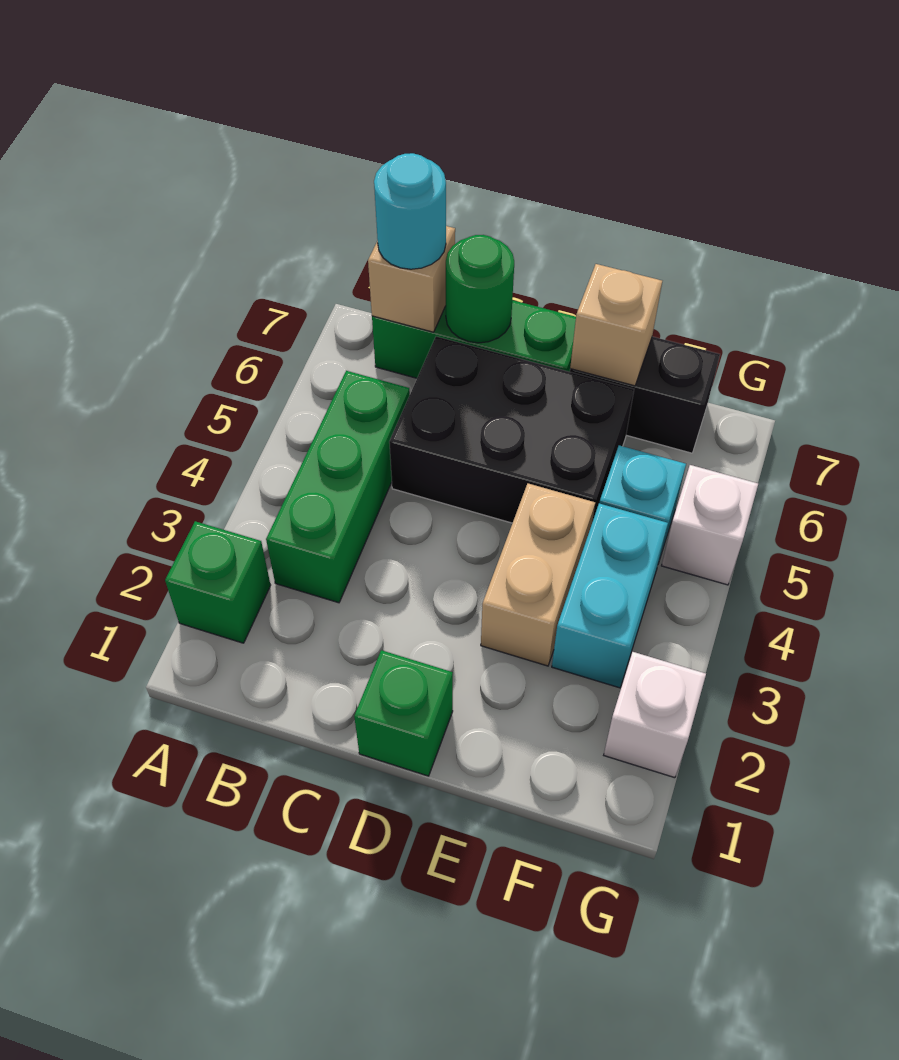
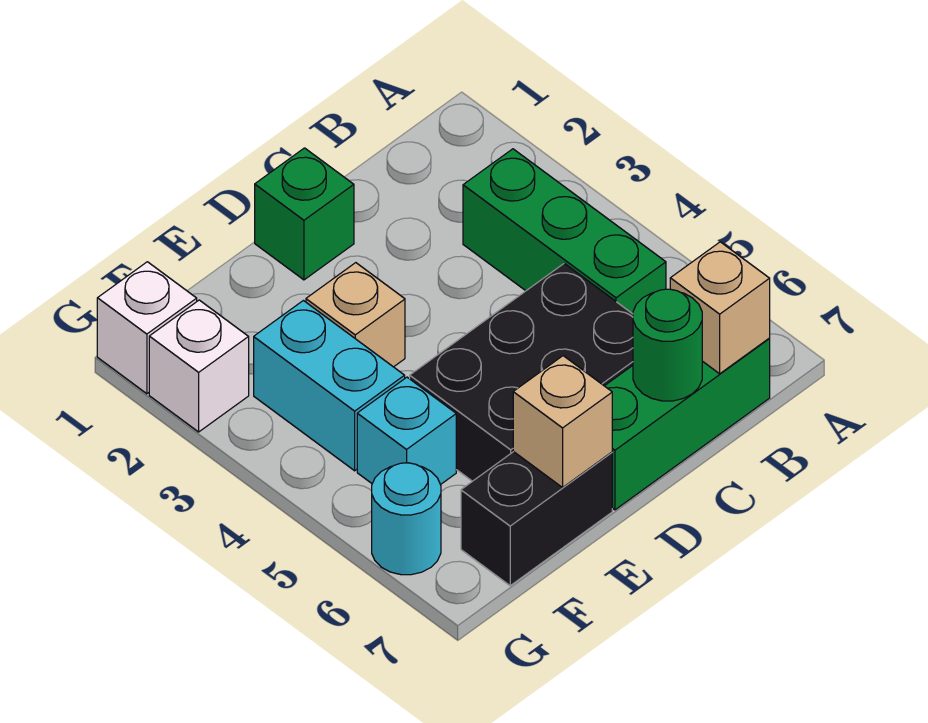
green brick A2 level 1 -> none
cyan round brick B7 level 3 -> cyan round brick G6 level 1
tan brick E3:E4 level 1 -> tan brick E3 level 1
white brick G5 level 1 -> white brick G1 level 1

